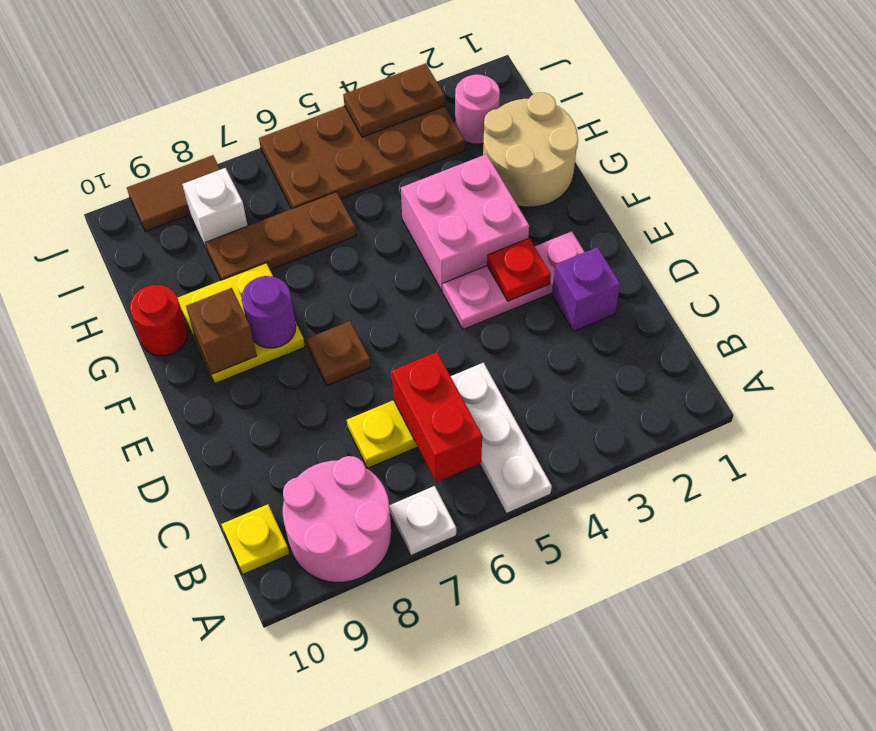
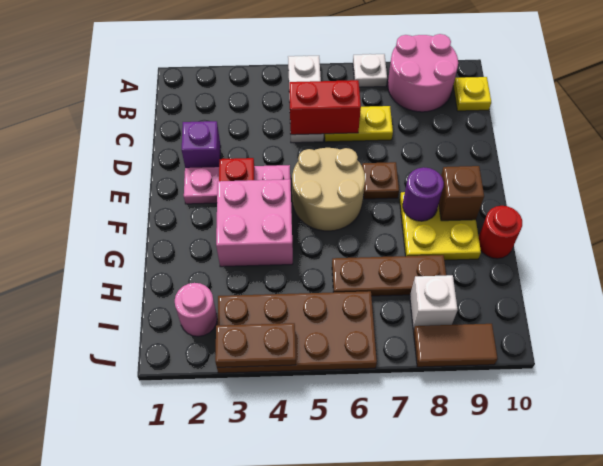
red brick B6:C6 level 2 -> red brick C5:C6 level 2
tan round brick G1:H2 level 1 -> tan round brick E5:F6 level 1

